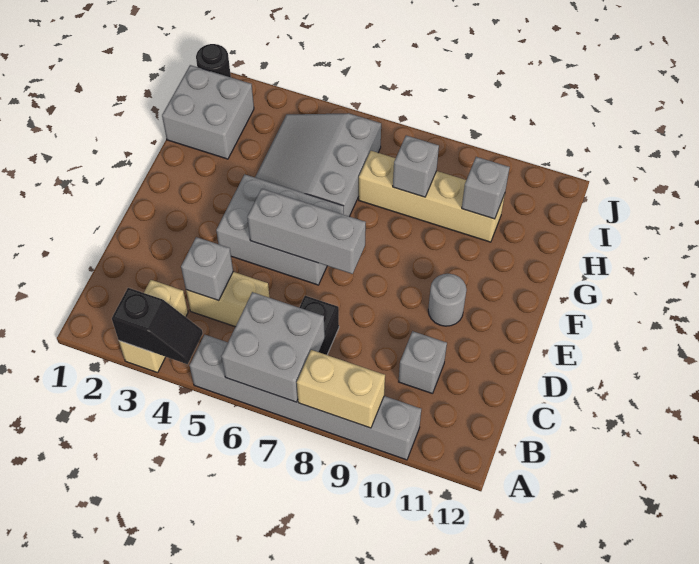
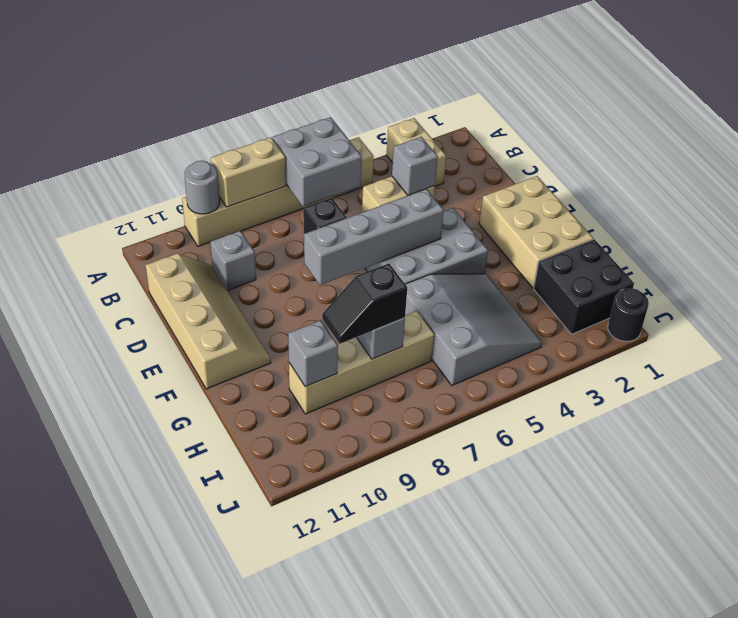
black slope A3:A4 level 2 top 3 -> black slope H8:H9 level 3 top 8
grey brick A5:A10 level 1 -> tan brick A5:A10 level 1
none -> tan slope C11:F12 level 1 top 12
none -> tan brick E1:G2 level 1
grey brick E5:E7 level 2 -> grey brick E5:E8 level 2
grey round brick E10 level 1 -> grey round brick A10 level 2
grey brick H1:I2 level 1 -> black brick H1:I2 level 1

